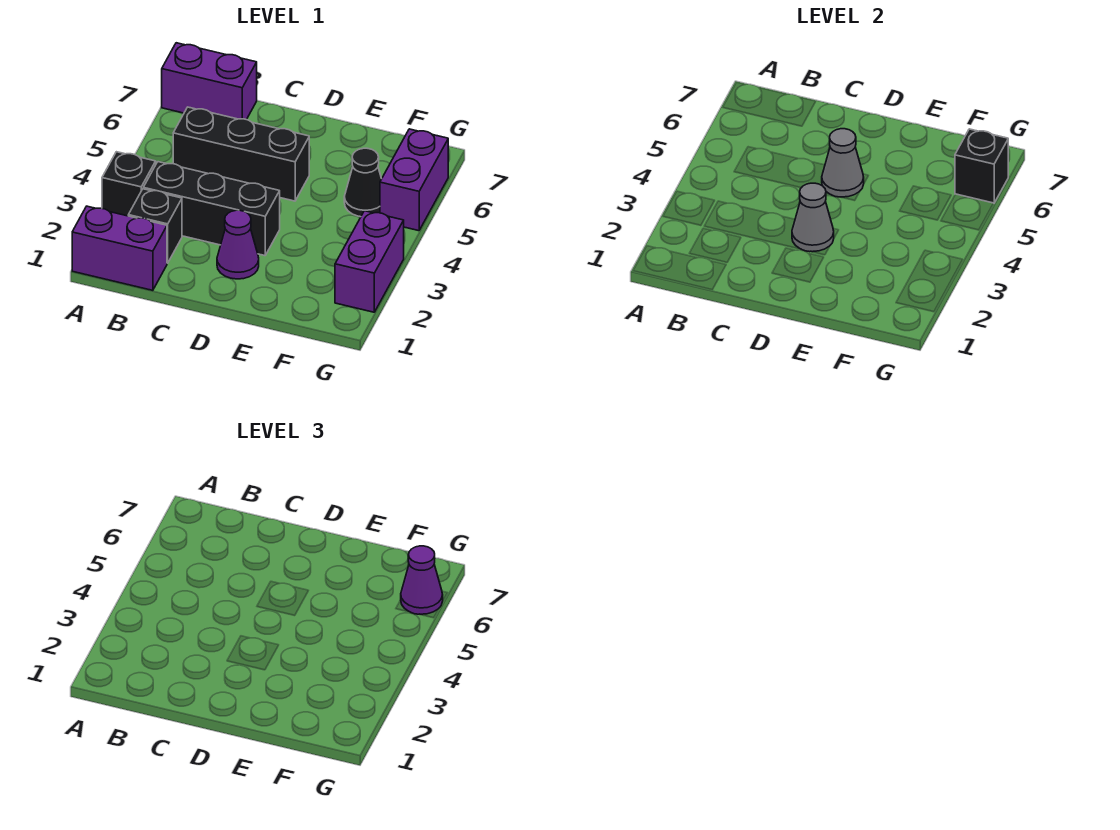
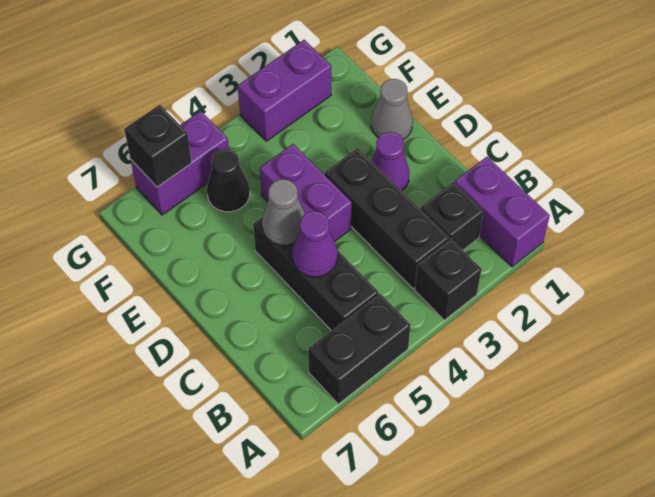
none -> black brick A5:A6 level 1
purple brick A7:B7 level 1 -> purple brick D4:E4 level 1
grey cone D3 level 2 -> grey cone E1 level 1
purple cone G6 level 3 -> purple cone C5 level 2

